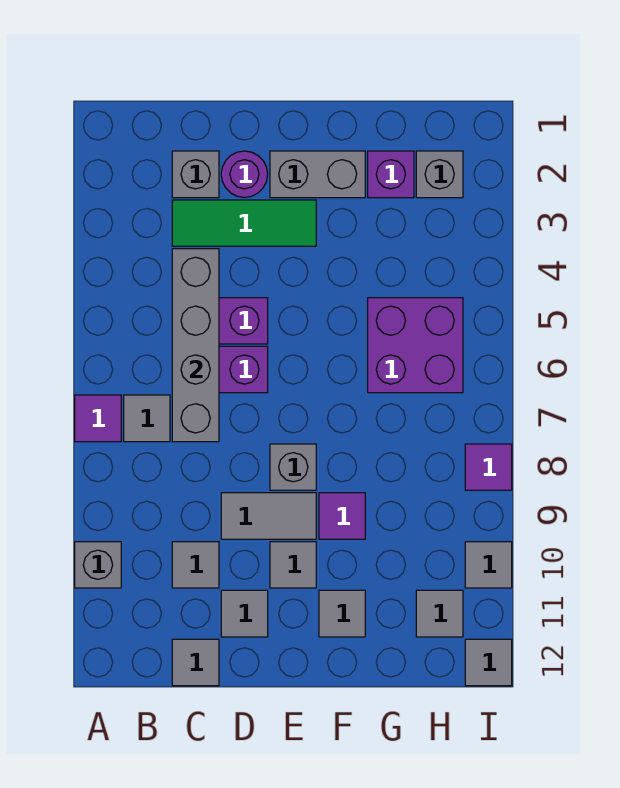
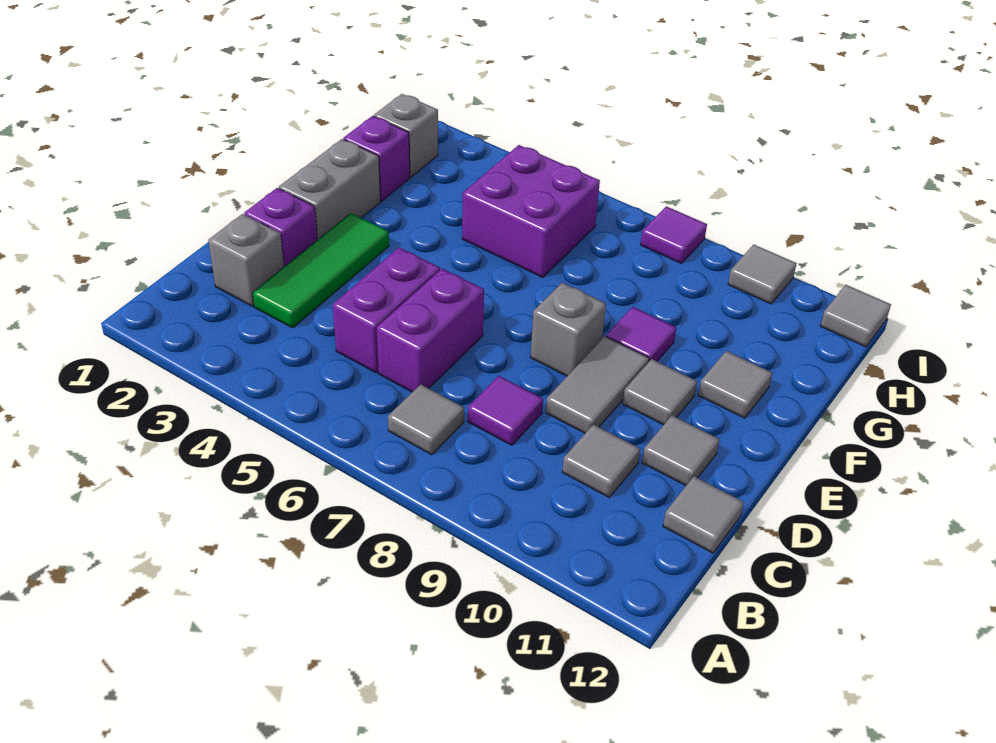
purple tile A7 level 1 -> purple tile C8 level 1
grey brick A10 level 1 -> none
grey brick C4:C7 level 2 -> none
purple round brick D2 level 1 -> purple brick D2 level 1
grey tile H11 level 1 -> none

